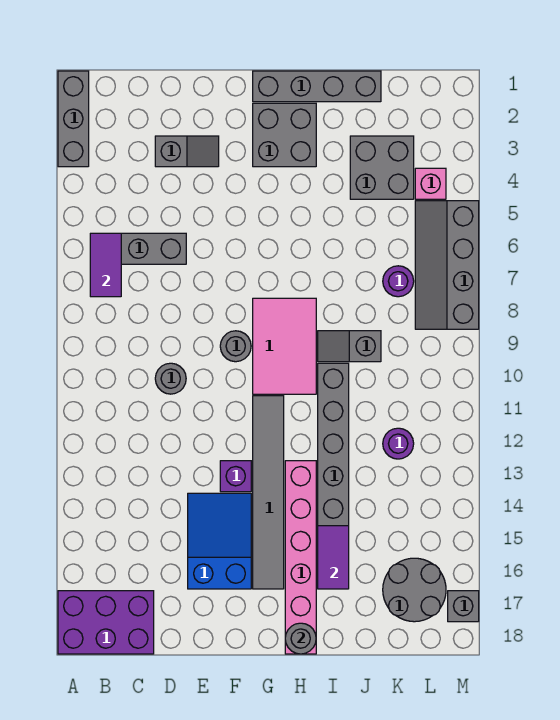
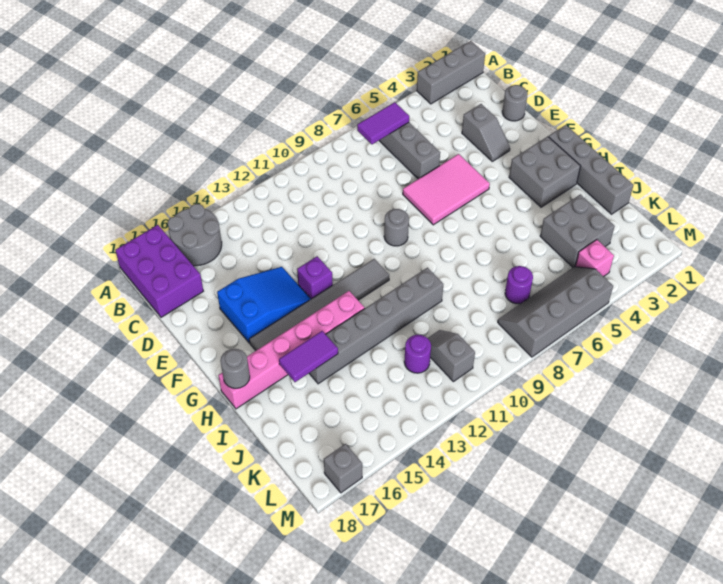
grey round brick D10 level 1 -> grey round brick D1 level 1
pink tile G8:H10 level 1 -> pink tile E5:F7 level 1
grey slope I9:J9 level 1 top J -> grey slope K11:L11 level 1 top L
grey round brick K16:L17 level 1 -> grey round brick A15:B16 level 1

